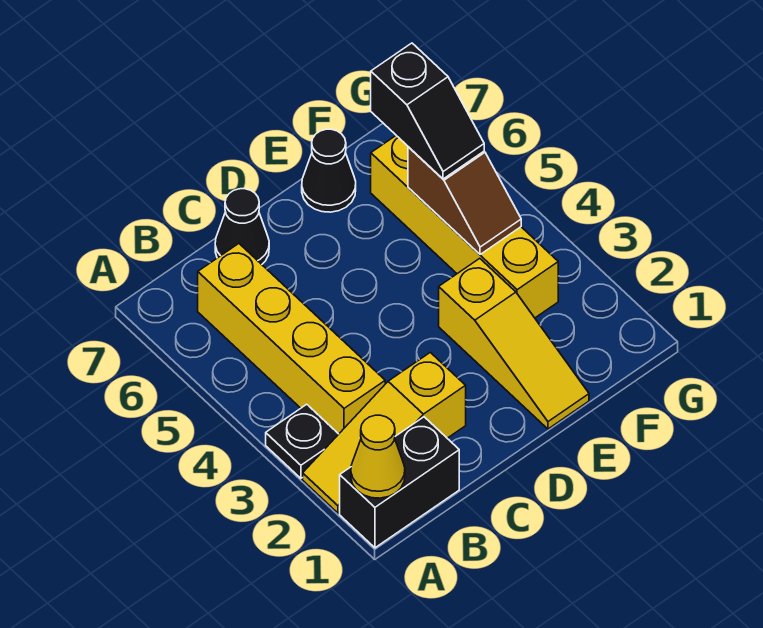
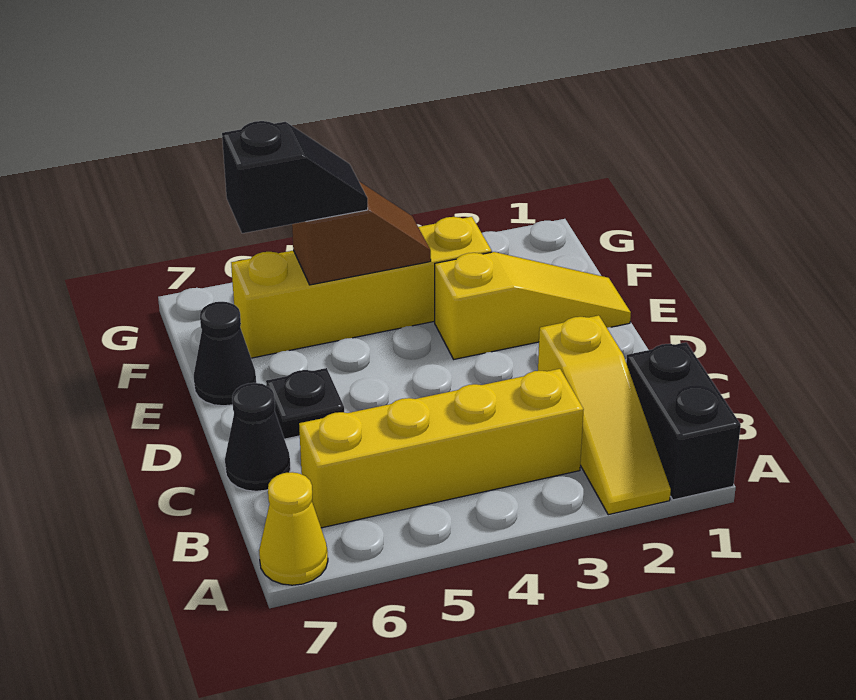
yellow cone A1 level 2 -> yellow cone A7 level 1
black plate A3 level 1 -> black plate D6 level 1

